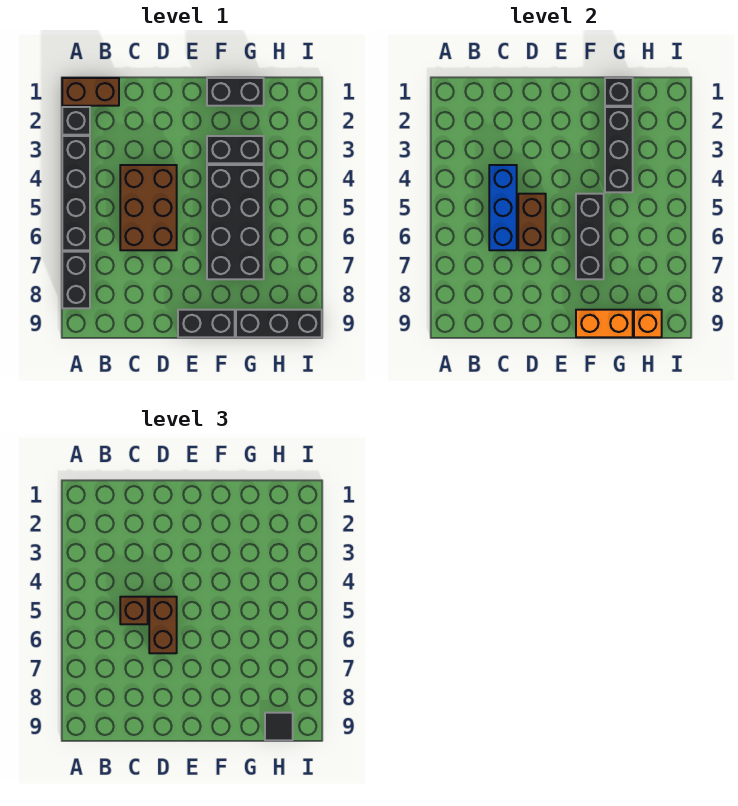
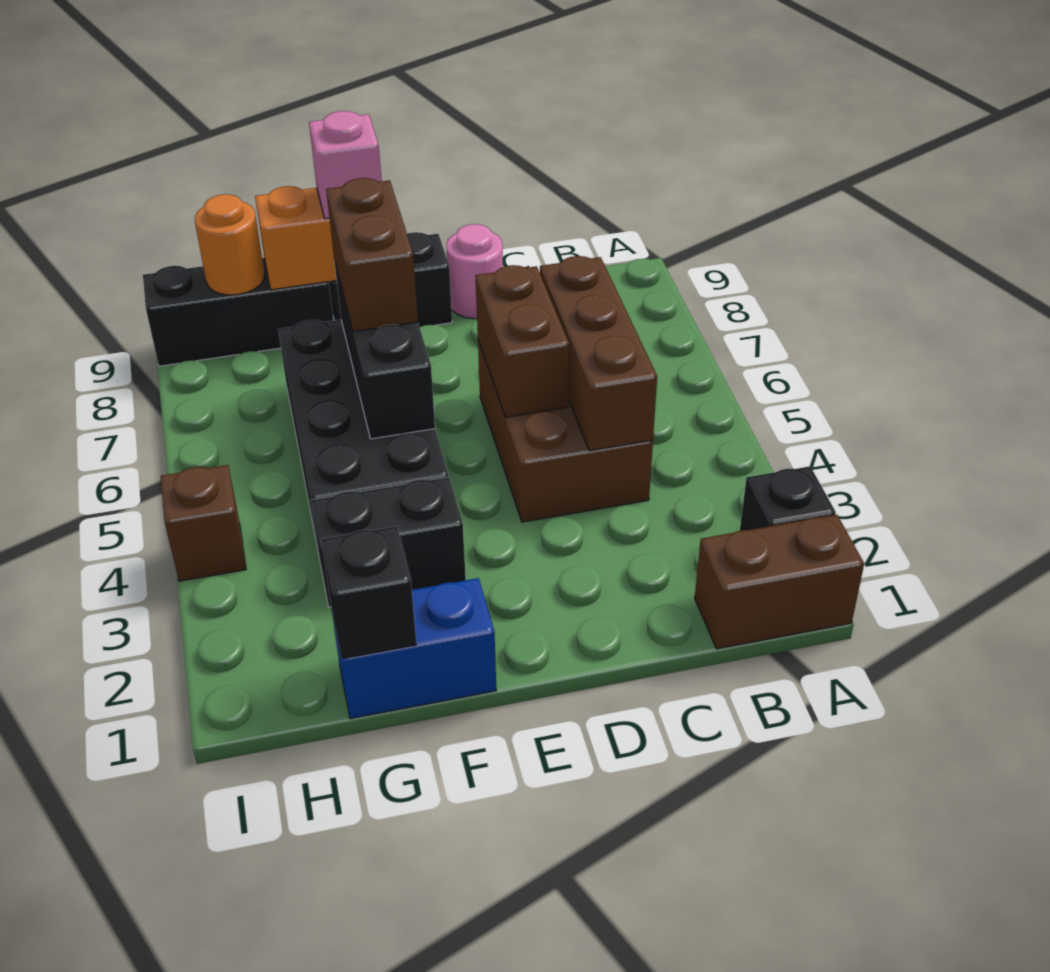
black brick A3:A6 level 1 -> none
black brick A7:A8 level 1 -> none
blue brick C4:C6 level 2 -> brown brick C4:C6 level 2
brown brick C5 level 3 -> brown brick I4 level 1
brown brick D5:D6 level 3 -> brown brick F6:F7 level 3
none -> pink round brick D9 level 1
black brick F1:G1 level 1 -> blue brick F1:G1 level 1
none -> pink brick F9 level 3
black brick G2:G4 level 2 -> none
orange brick H9 level 2 -> orange round brick H9 level 2
black tile H9 level 3 -> none

